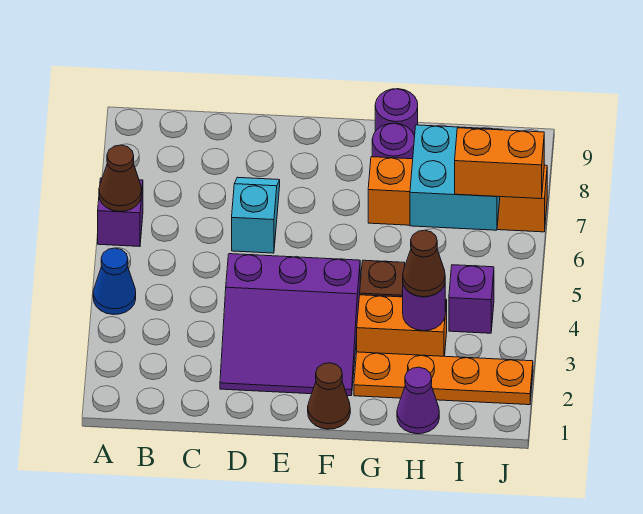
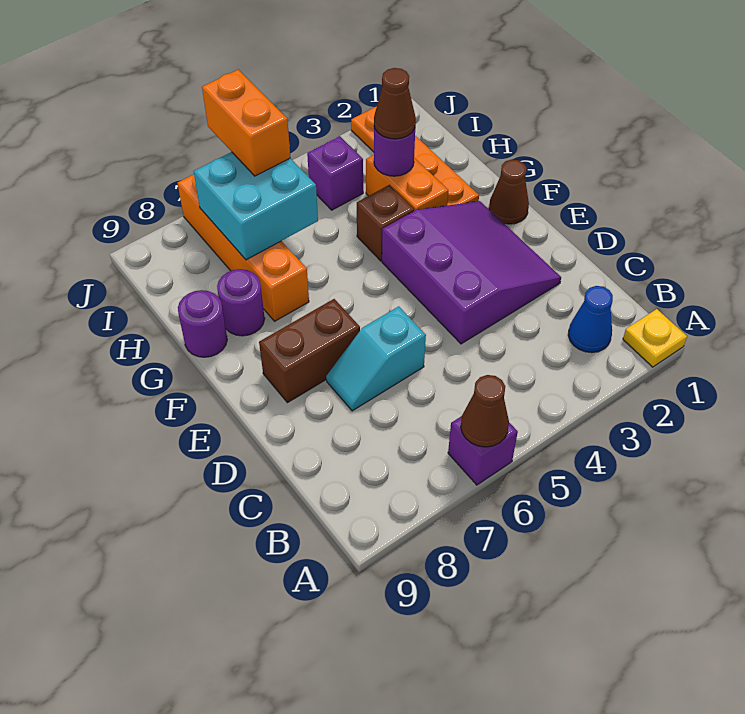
none -> yellow plate A1 level 1
blue cone A4 level 1 -> blue cone B2 level 1
none -> brown brick E7:E8 level 1
purple cone H1 level 1 -> none

